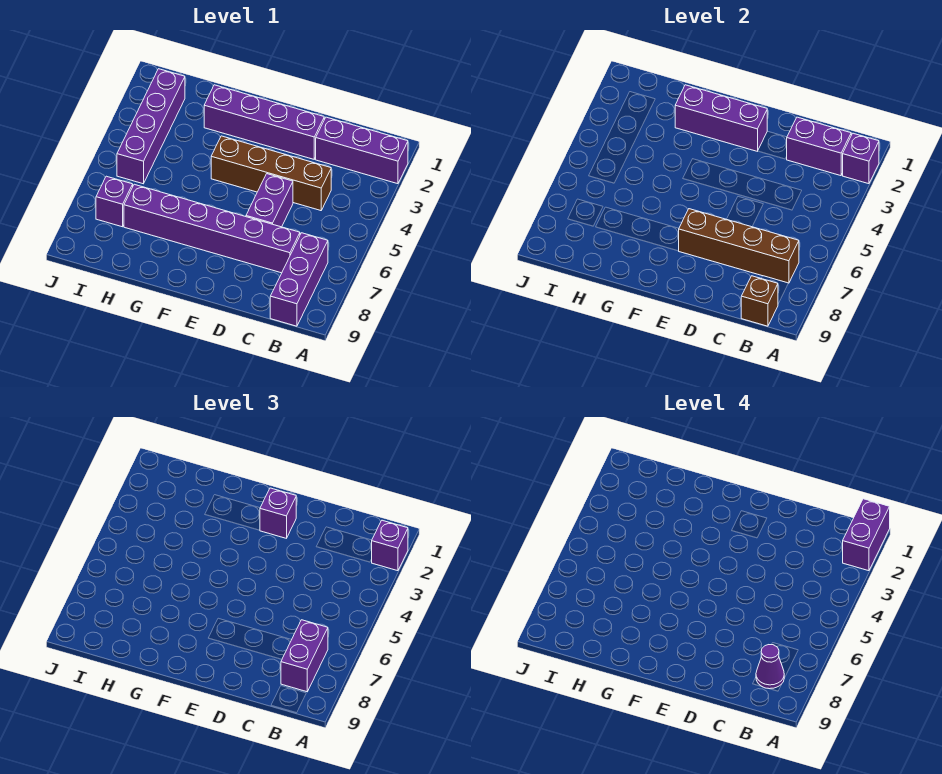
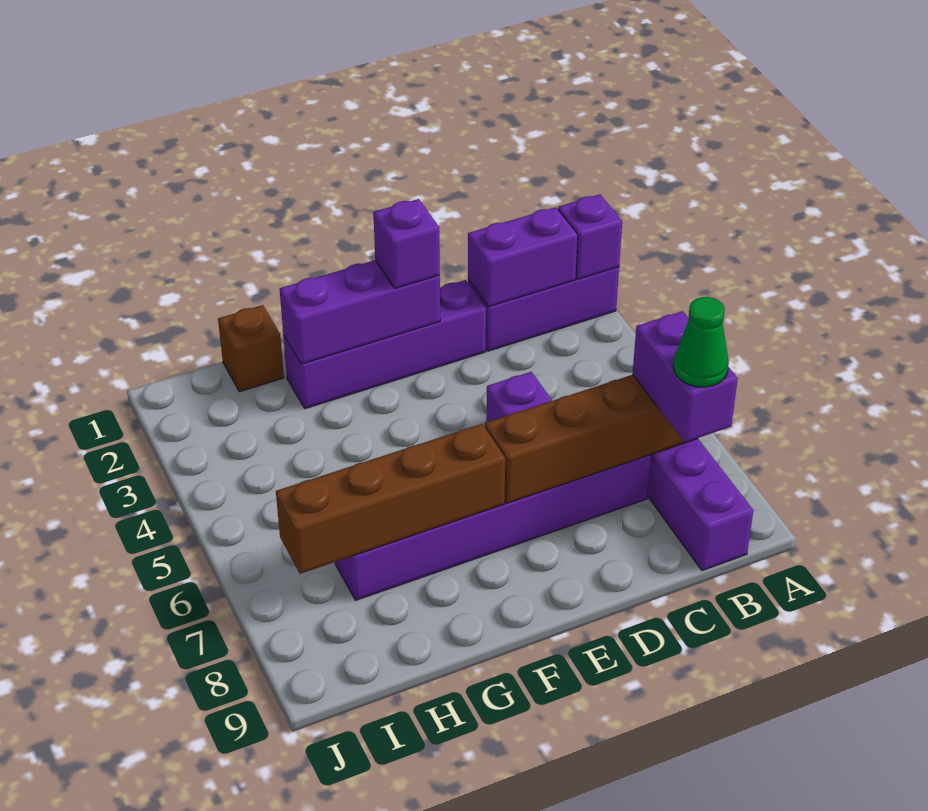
purple brick A1:A2 level 4 -> none
purple brick A2 level 3 -> none
purple cone B8 level 4 -> green cone B8 level 4
brown brick B9 level 2 -> brown brick H1 level 1
brown brick C4:F4 level 1 -> brown brick F7:I7 level 2
purple brick I2:I5 level 1 -> none
purple brick I7 level 1 -> none

